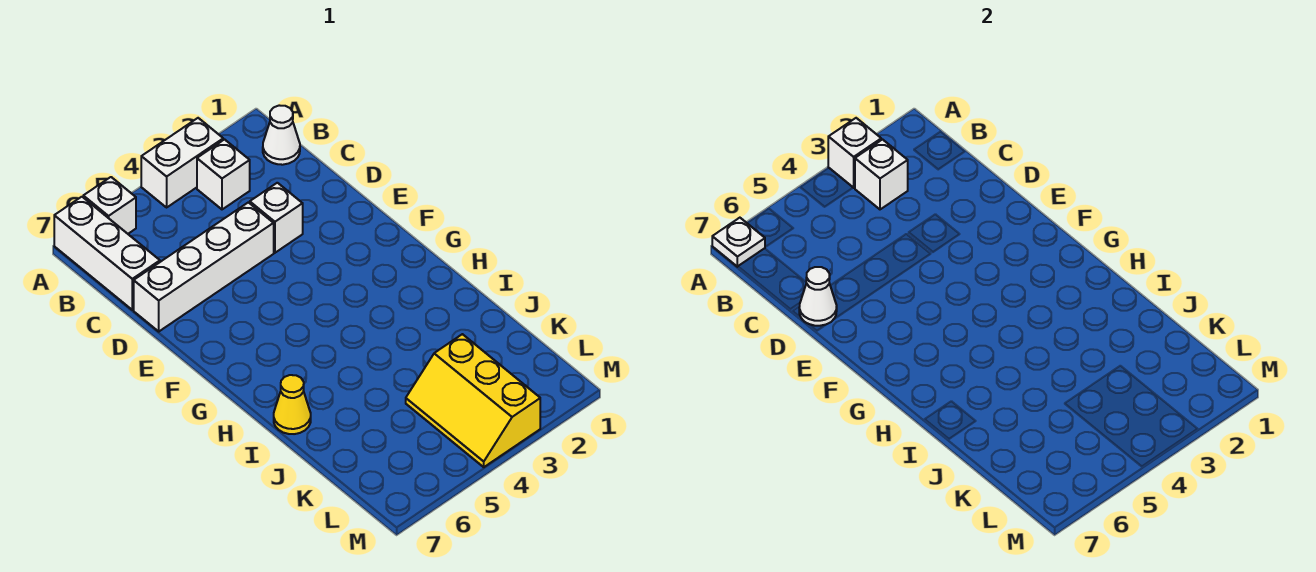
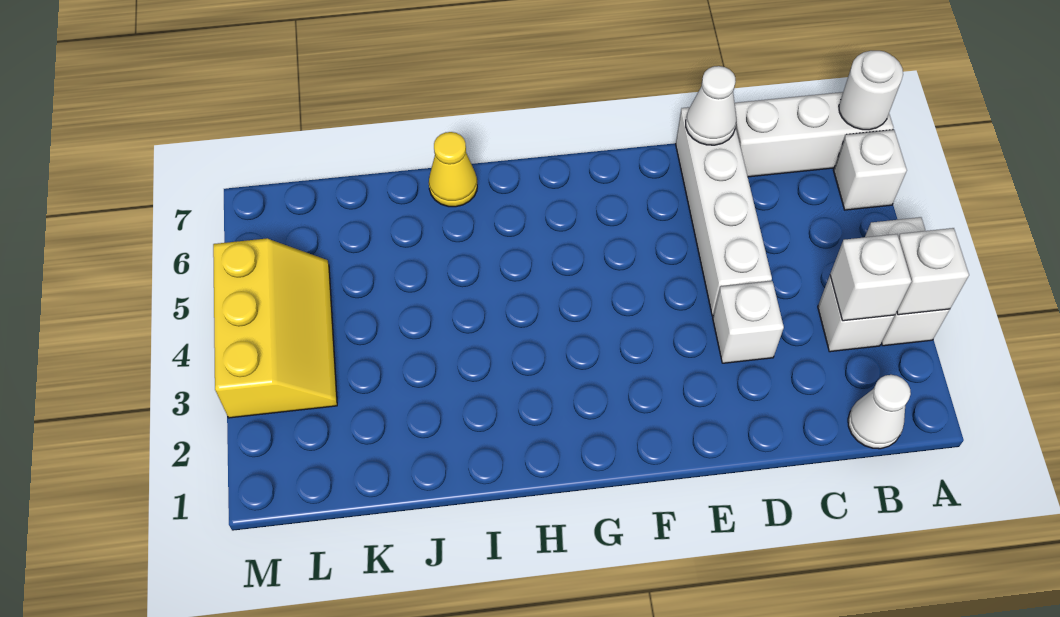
white plate A7 level 2 -> white round brick A7 level 2
yellow slope K3:M4 level 1 top 3 -> yellow slope L3:M5 level 1 top M

